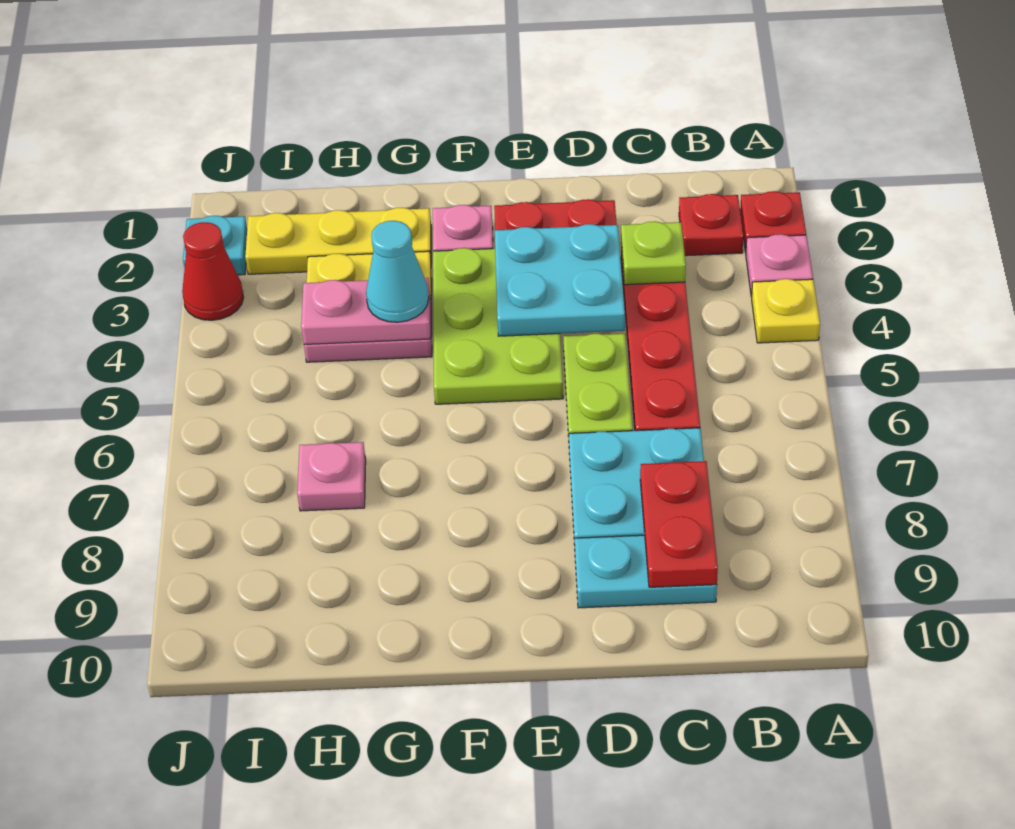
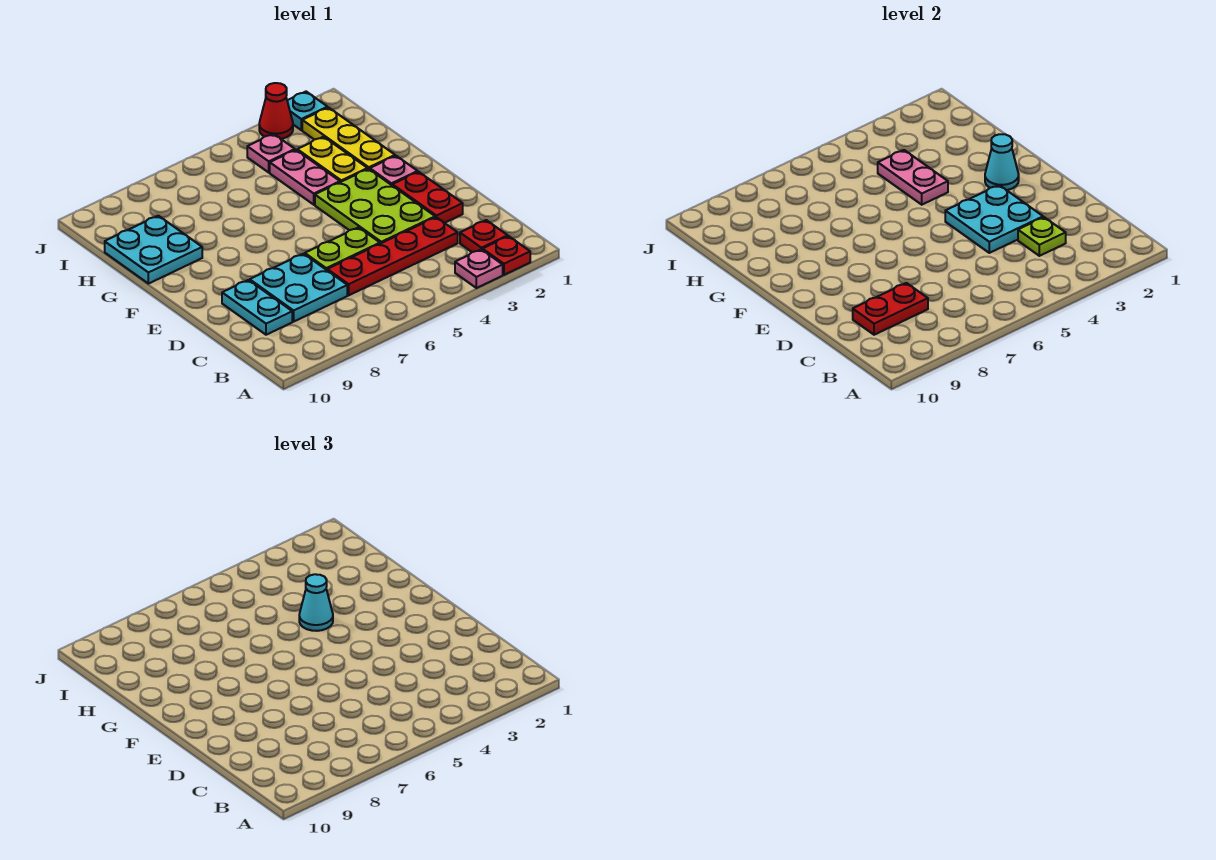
yellow plate A4 level 1 -> none
lime plate E3:F5 level 1 -> lime plate D3:F4 level 1
none -> cyan cone F2 level 2
none -> cyan plate G9:H10 level 1
pink plate H7 level 1 -> pink plate I4 level 1

